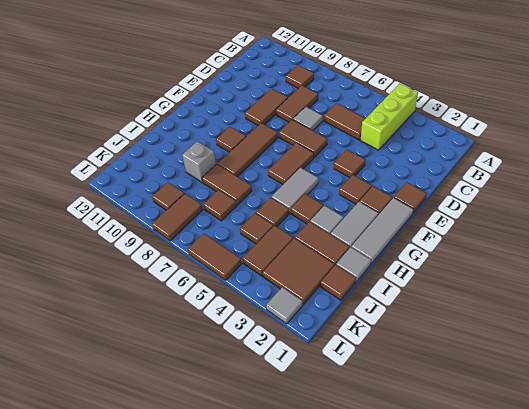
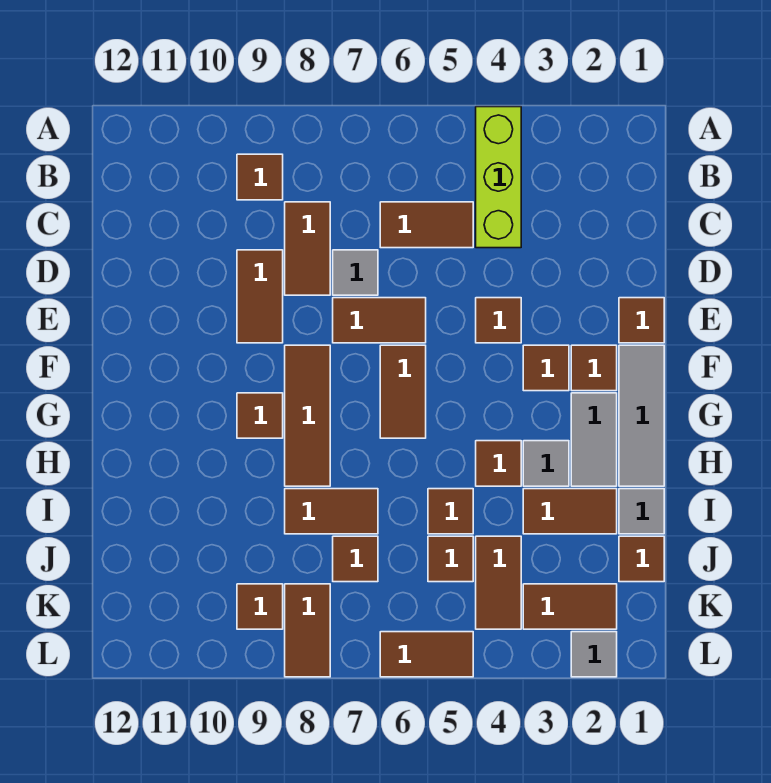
grey tile G5:H5 level 1 -> none
grey brick I9 level 1 -> none
brown tile J2:K3 level 1 -> brown tile K2:K3 level 1

